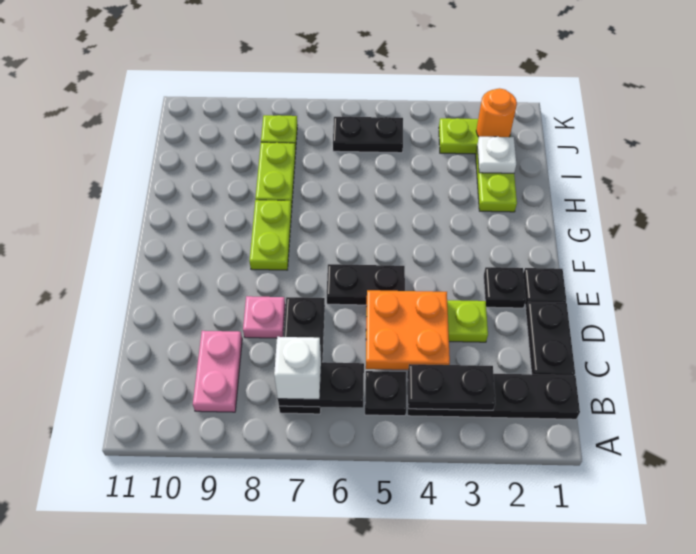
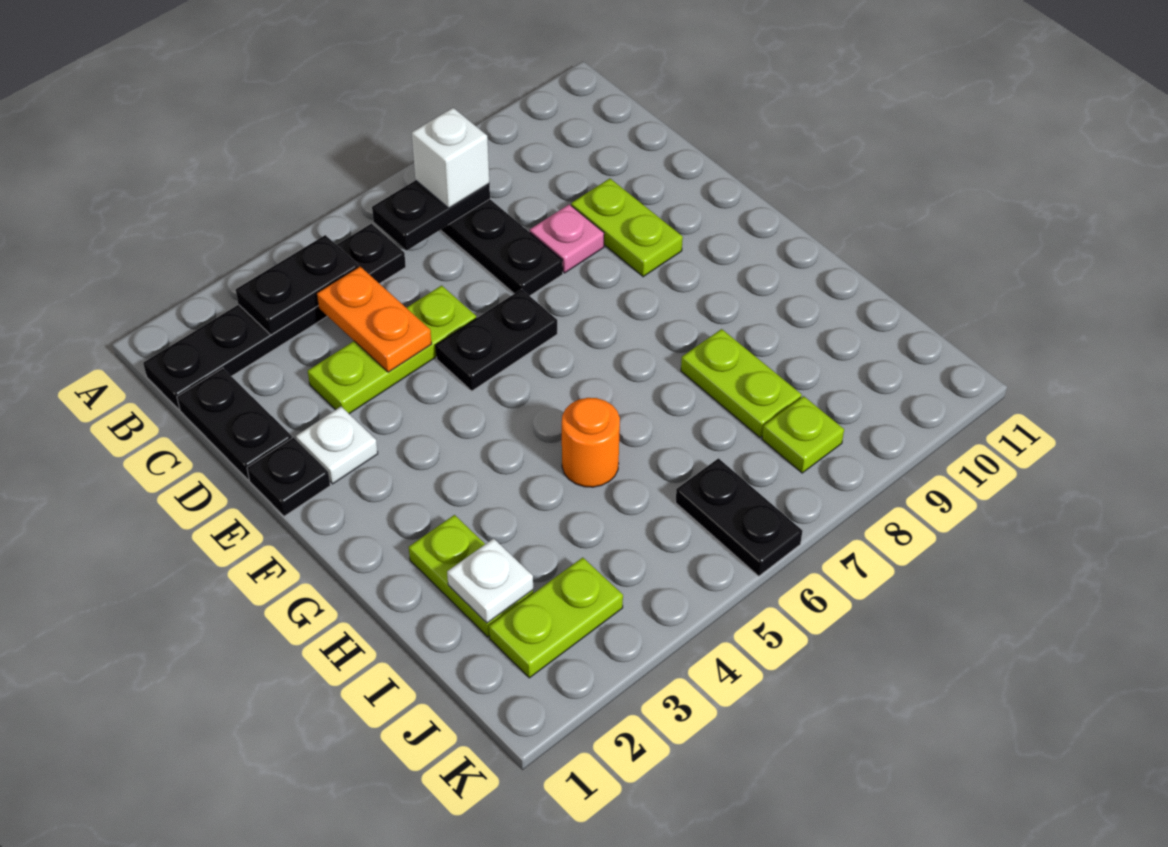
pink plate B9:C9 level 1 -> none
orange plate C4:D5 level 2 -> orange plate C4:D4 level 2
black plate E2 level 1 -> white plate E2 level 1
lime plate F8:G8 level 1 -> lime plate D9:E9 level 1
orange round brick J2 level 2 -> orange round brick H5 level 1
black plate J5:J6 level 1 -> black plate J6:K6 level 1

